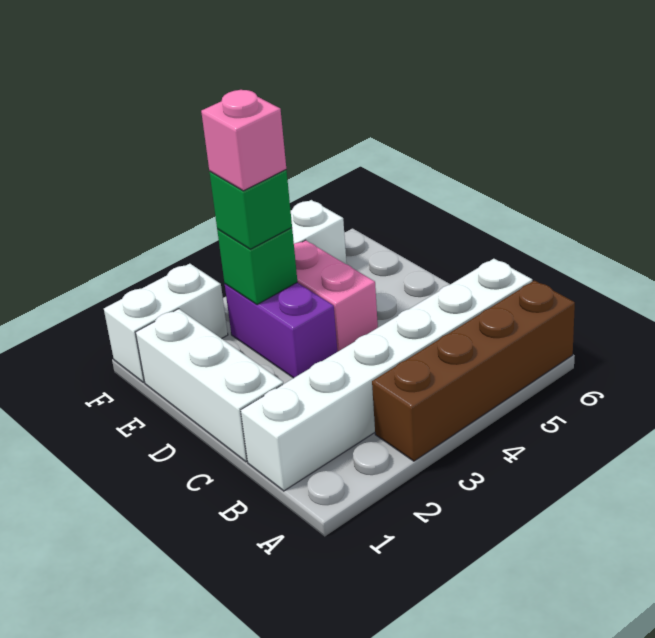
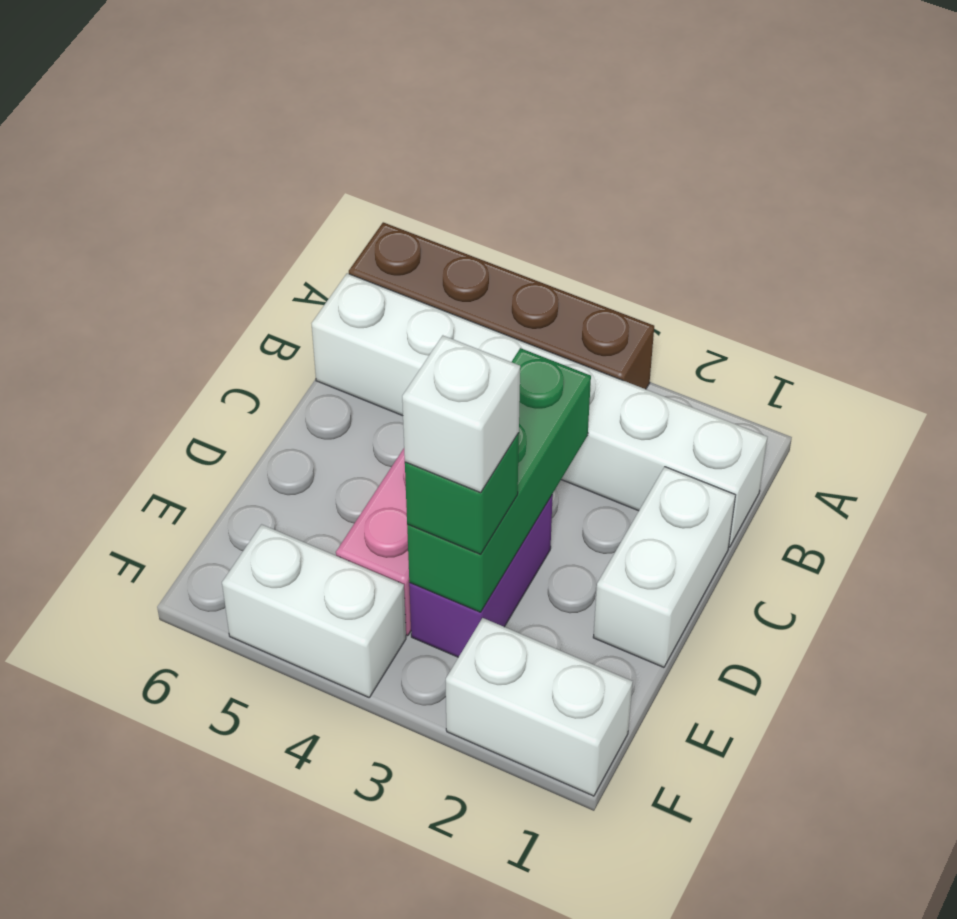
white brick C1:E1 level 1 -> white brick C1:D1 level 1
green brick E3 level 2 -> green brick C3:E3 level 2
pink brick E3 level 4 -> white brick E3 level 4

